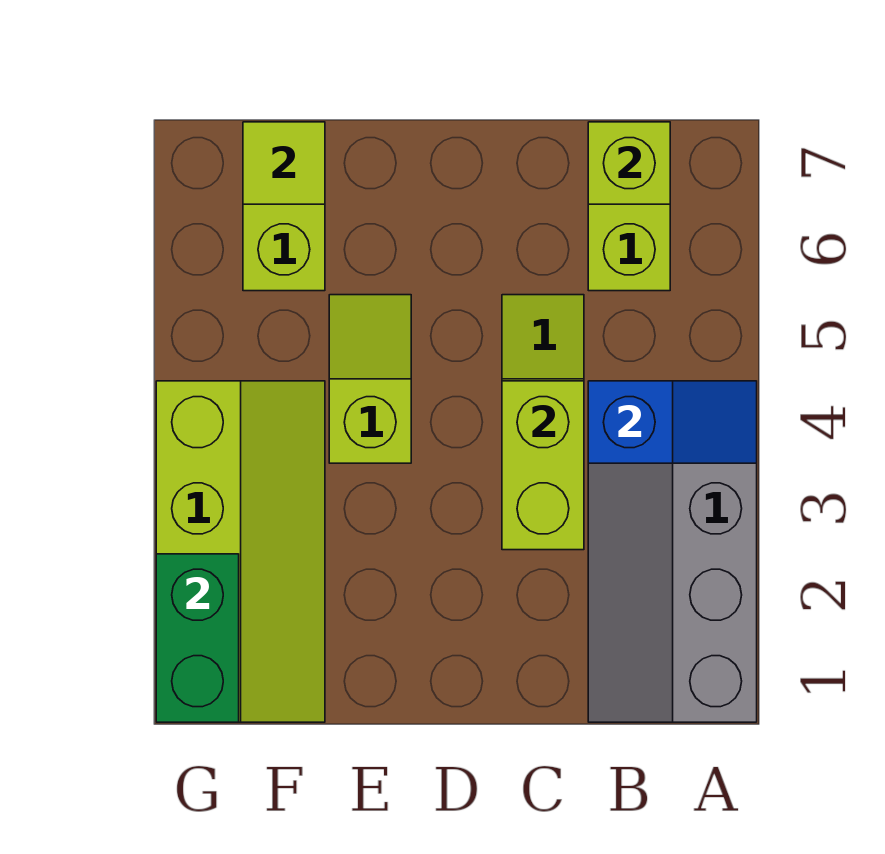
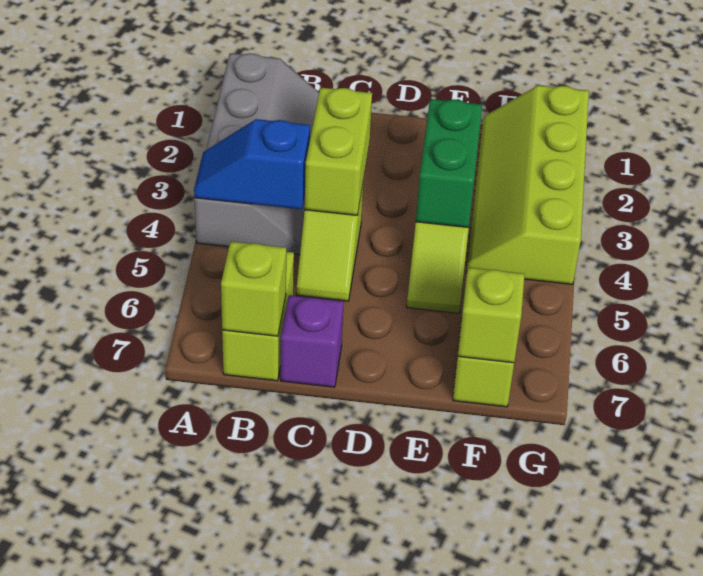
none -> purple brick C7 level 1
lime tile F7 level 2 -> lime brick F7 level 2
green brick G1:G2 level 2 -> green brick E3:E4 level 2

